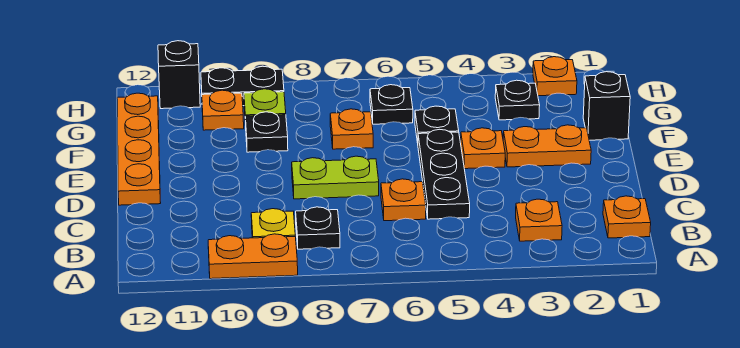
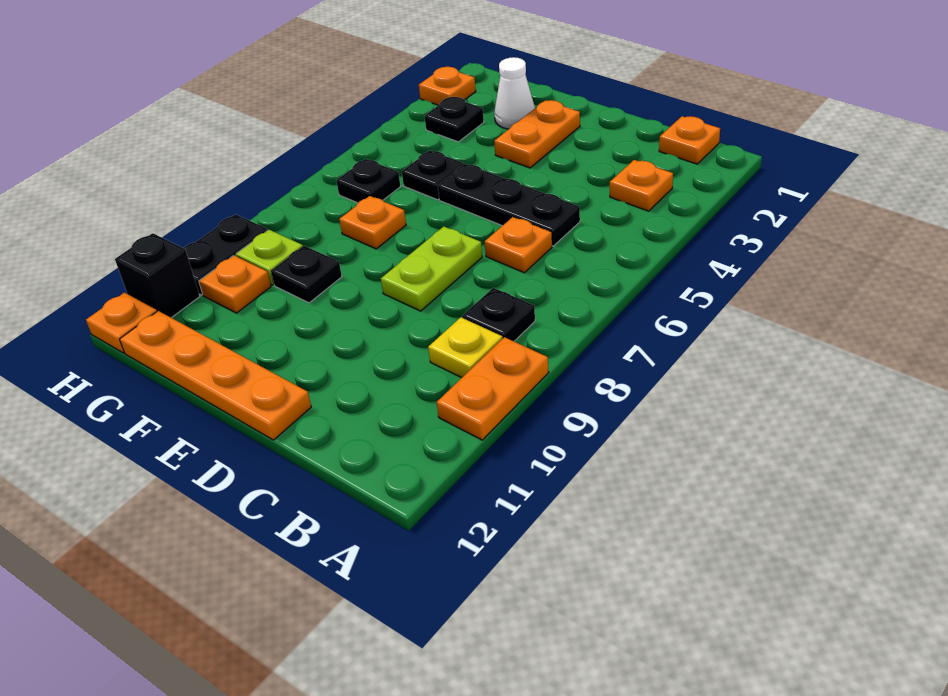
orange plate E4 level 1 -> orange plate H12 level 1
black brick F1 level 1 -> none
none -> white cone F2 level 1

